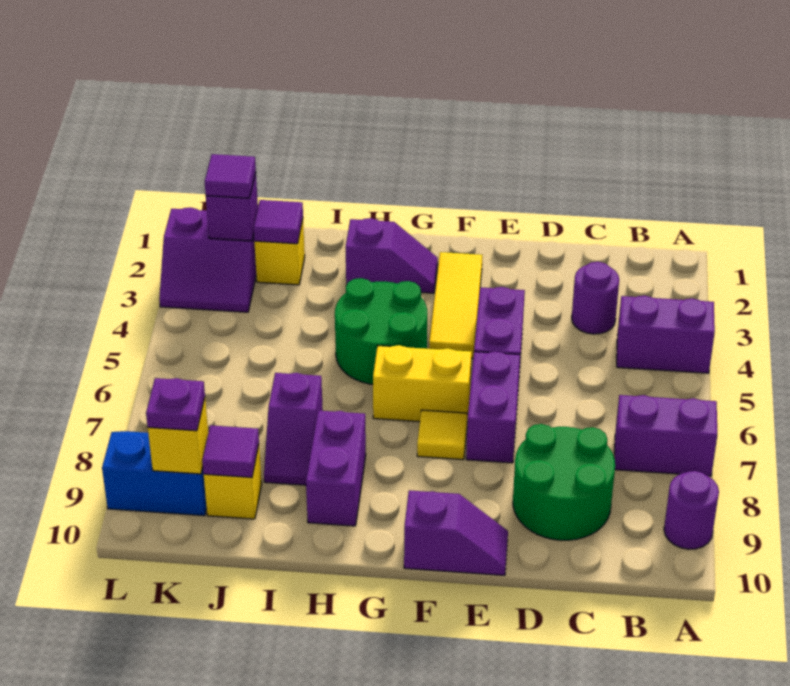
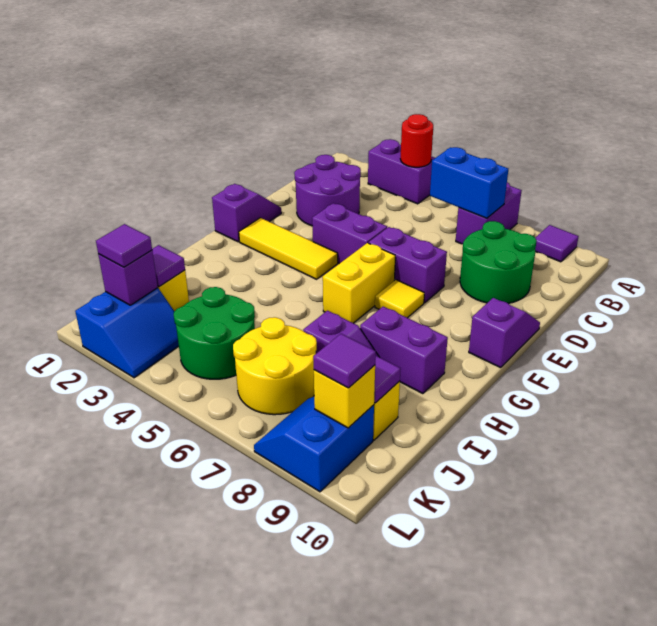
purple brick A4:B4 level 1 -> purple brick A3:A4 level 1
none -> red round brick A4 level 2
purple round brick A9 level 1 -> purple tile A9 level 1
none -> blue brick B6:B7 level 2
purple round brick C3 level 1 -> purple round brick C2:D3 level 1
purple slope G2:H2 level 1 top H -> purple slope E1:F1 level 1 top F
green round brick G4:H5 level 1 -> green round brick J4:K5 level 1
none -> yellow round brick J6:K7 level 1
purple slope K2:L3 level 1 top 2 -> blue slope K2:L3 level 1 top 2
purple plate K9 level 3 -> purple tile K9 level 3

